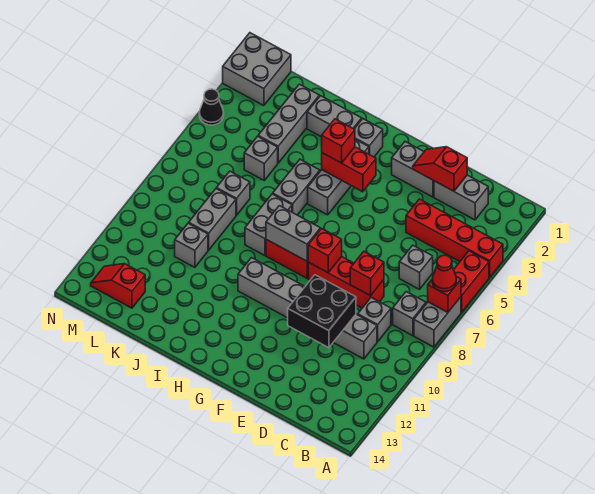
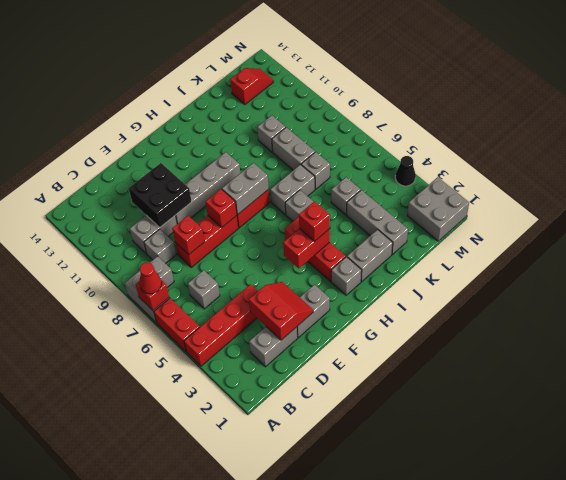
red slope D2:E2 level 2 top D -> red slope D2:E3 level 2 top D
grey brick H3:H5 level 1 -> red brick H3:H5 level 1
grey brick I7:I8 level 1 -> grey brick I7:J7 level 1

